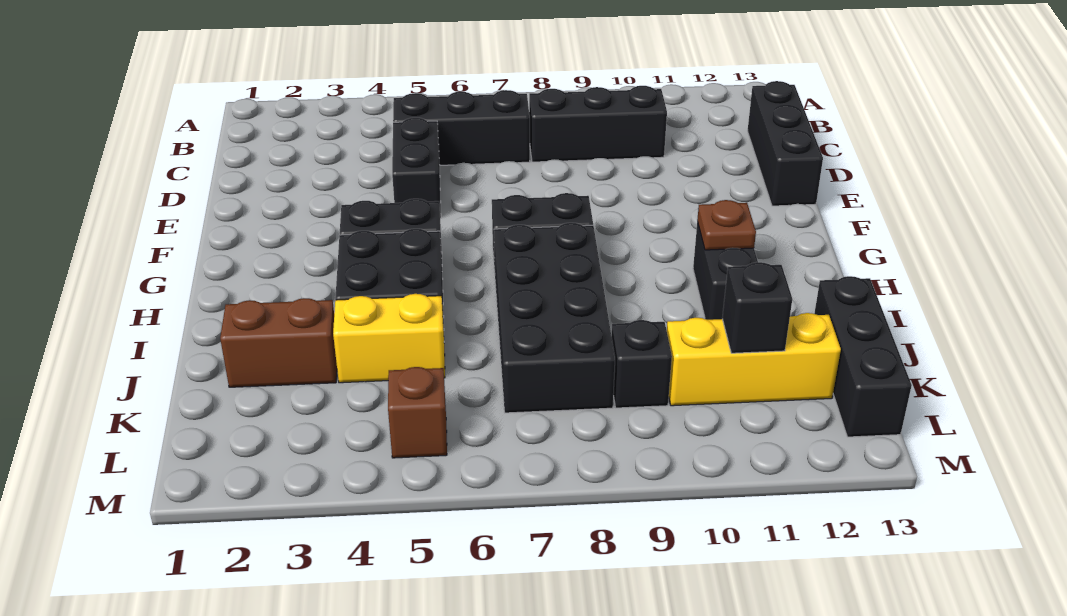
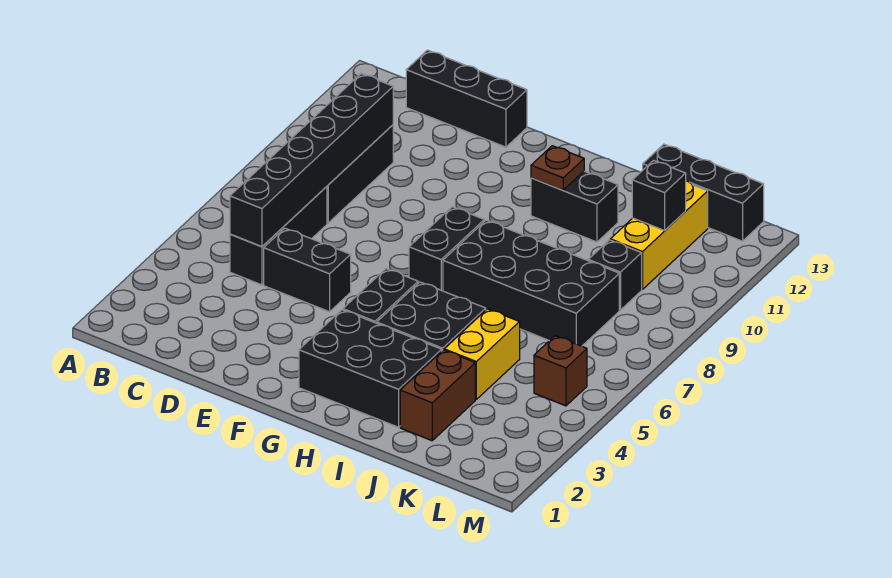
none -> black brick C5:C10 level 2
none -> black brick G2:I3 level 1

